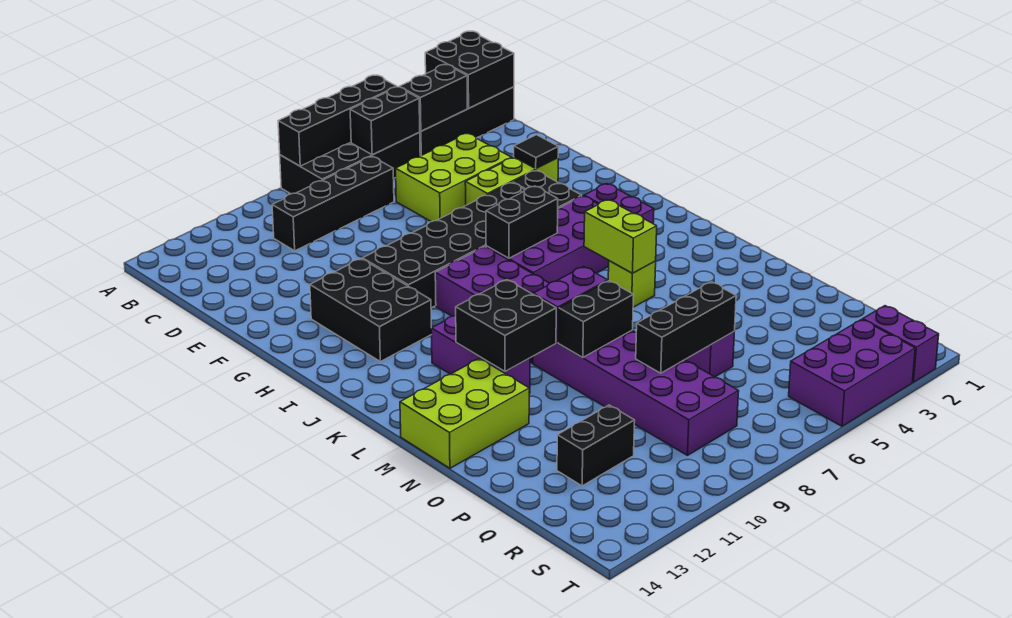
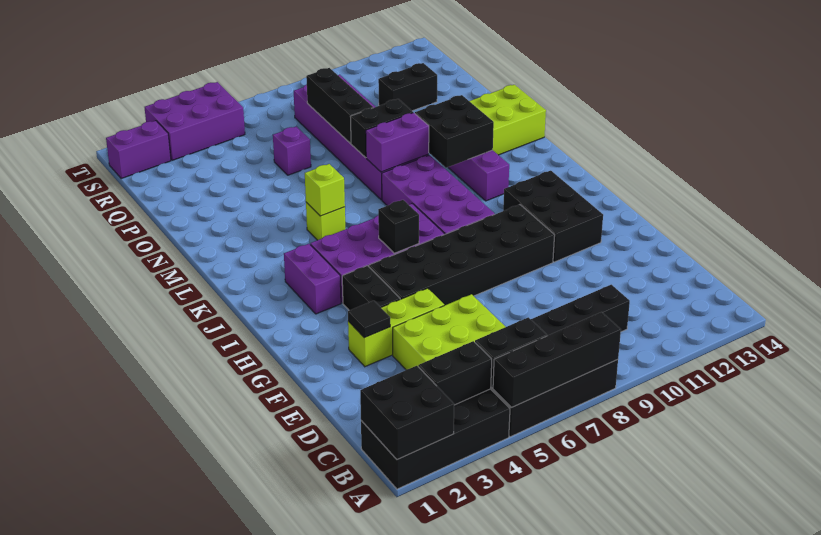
black brick I6:I7 level 2 -> black brick I6 level 2
lime brick K5:L5 level 2 -> lime brick L5 level 2
black brick P6:P8 level 2 -> black brick O8:Q8 level 2
purple brick S2:T2 level 1 -> purple brick S1:S2 level 1

